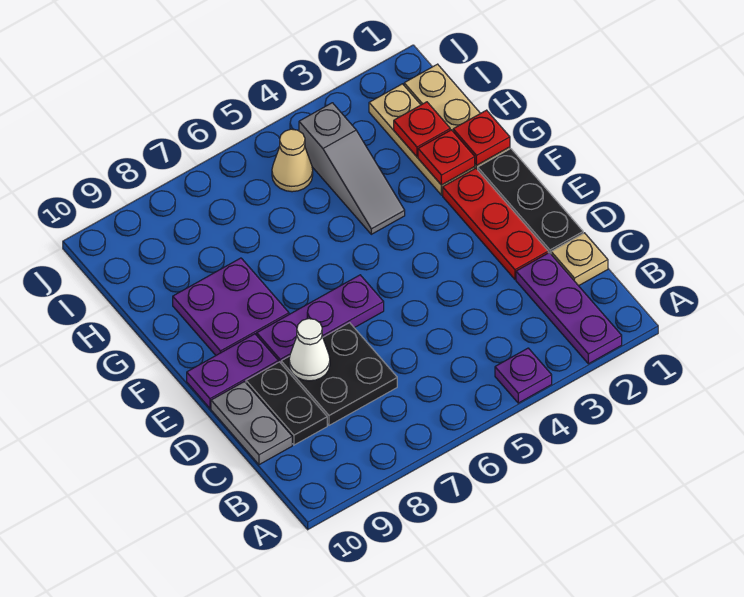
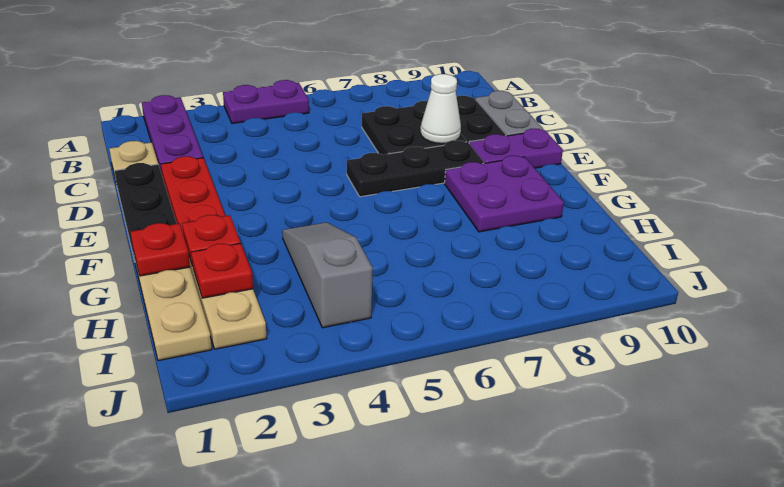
purple plate A4 level 1 -> purple plate A4:A5 level 1
purple plate E6:E8 level 1 -> black plate E6:E8 level 1
tan cone I5 level 1 -> none

